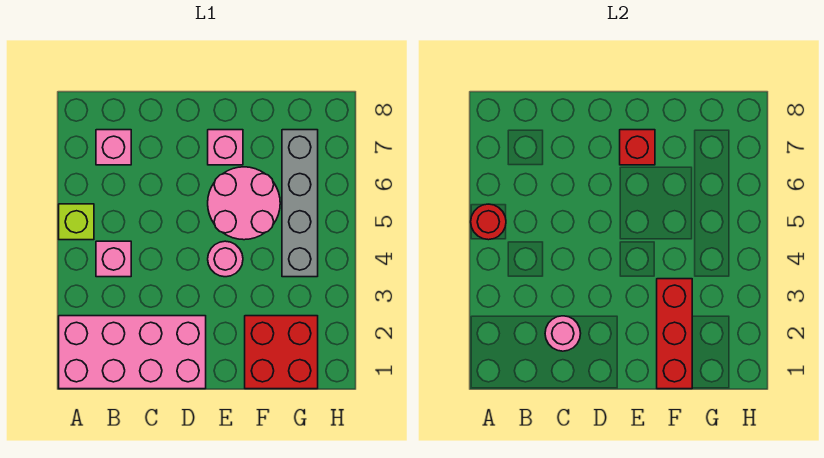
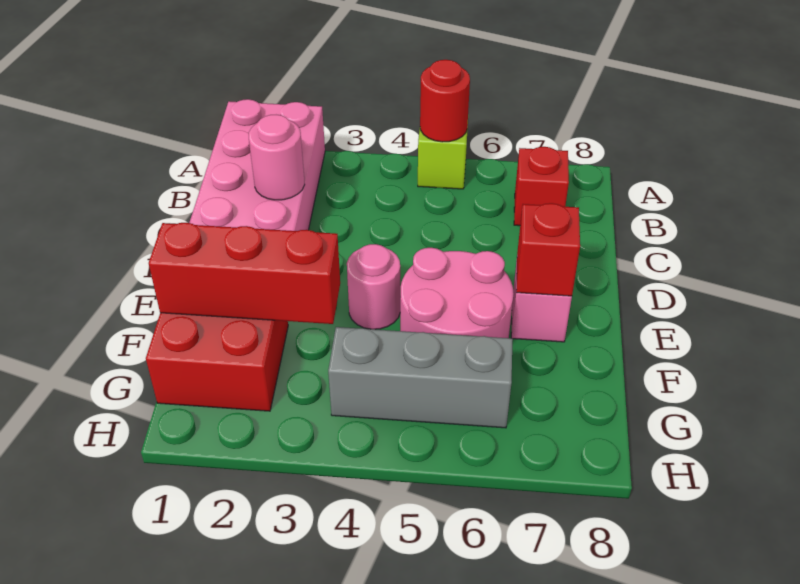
pink brick B4 level 1 -> none
pink brick B7 level 1 -> red brick B7 level 1
grey brick G4:G7 level 1 -> grey brick G4:G6 level 1

